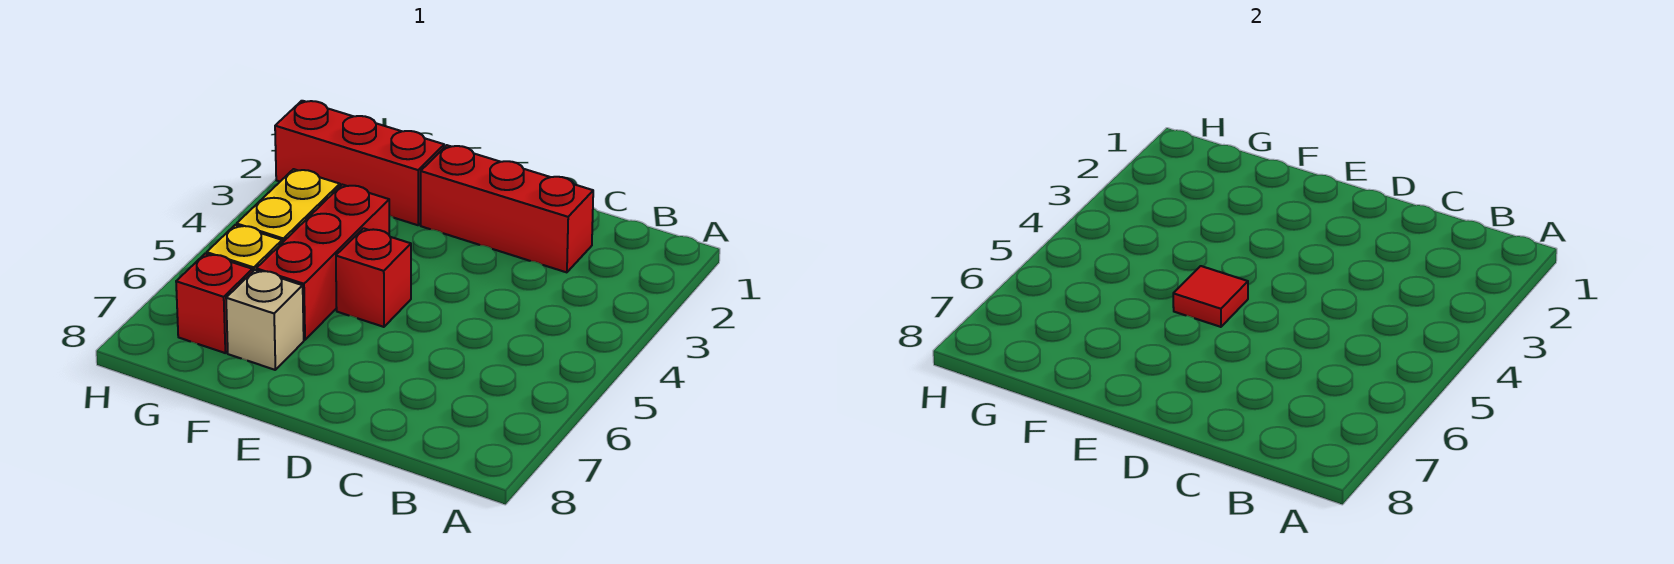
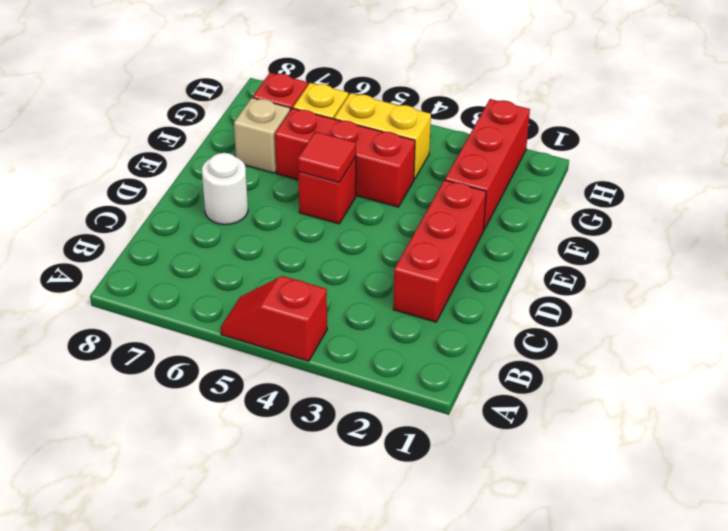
none -> red slope A4:A5 level 1 top 4
none -> white round brick D7 level 1

